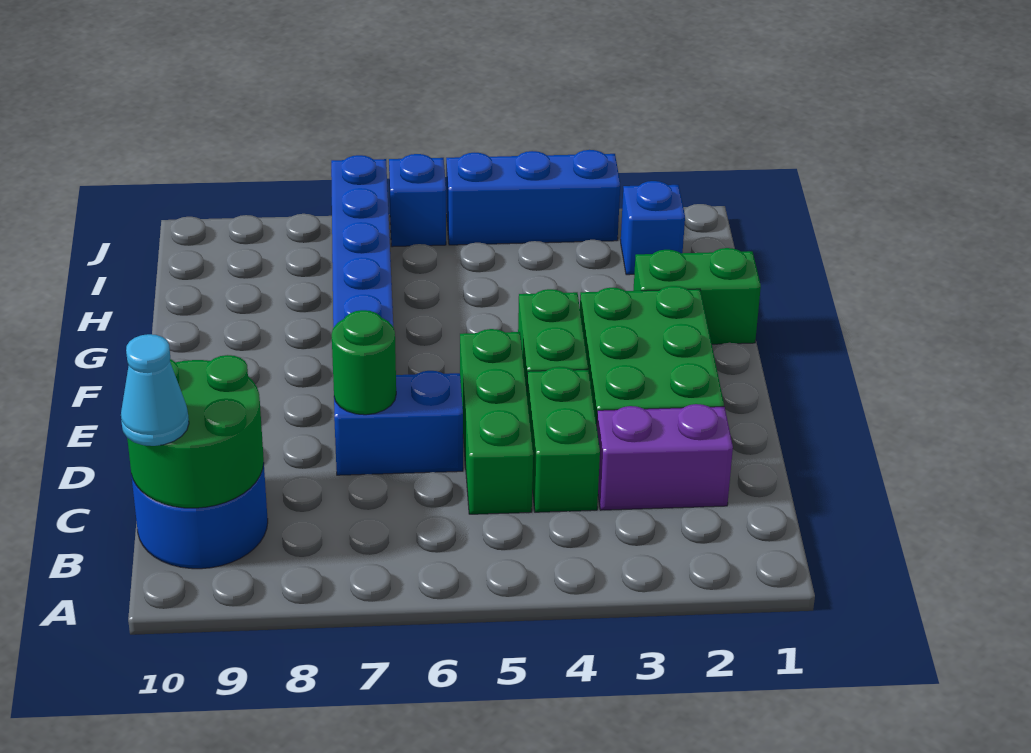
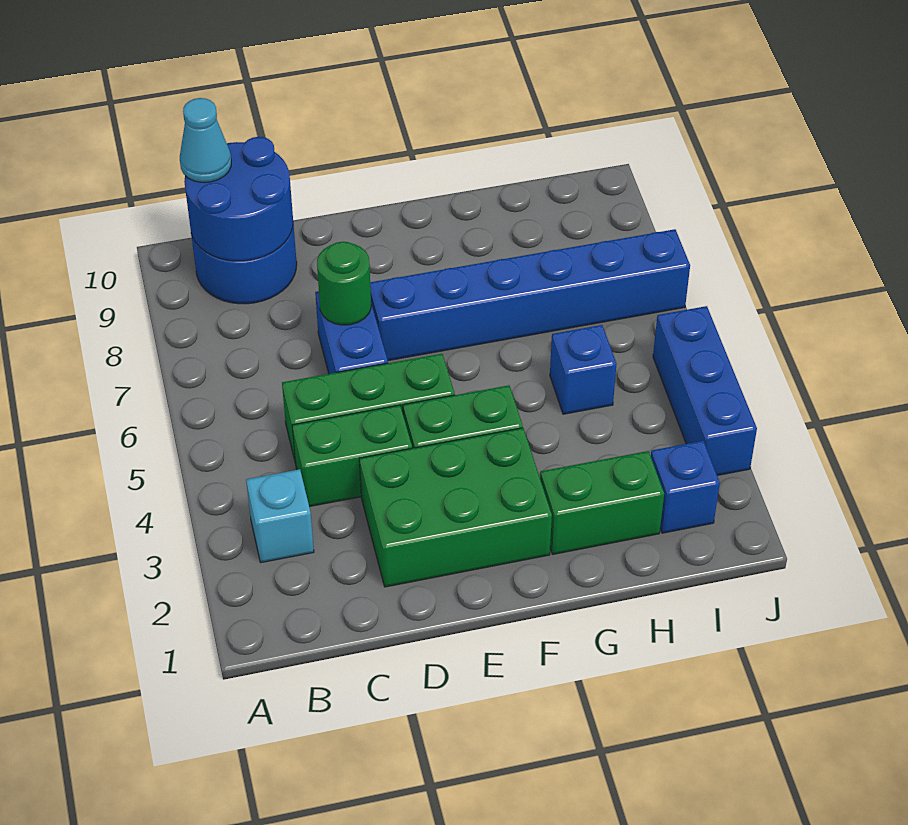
none -> cyan brick B3 level 1
green round brick B9:C10 level 2 -> blue round brick B9:C10 level 2
purple brick C2:C3 level 1 -> none
green brick G1:G2 level 1 -> green brick G2:H2 level 1
blue brick J6 level 1 -> blue brick H5 level 1

